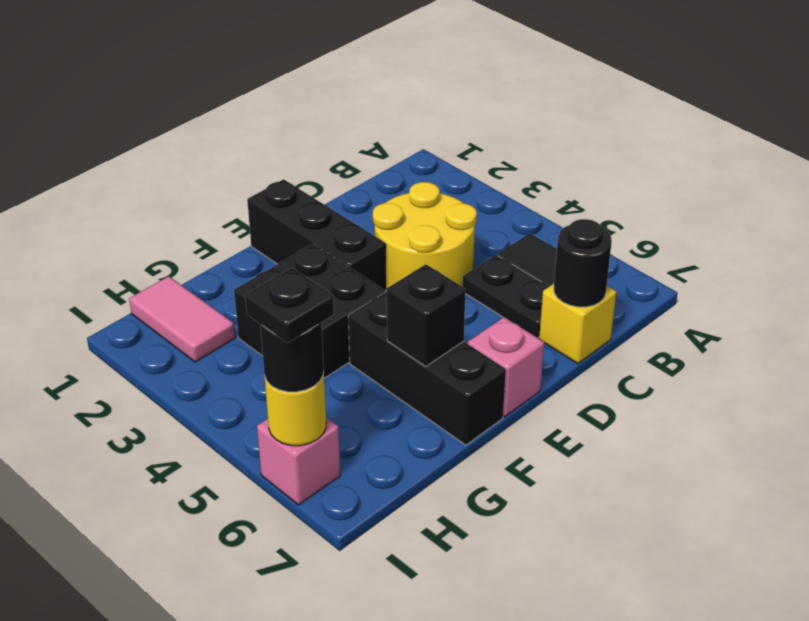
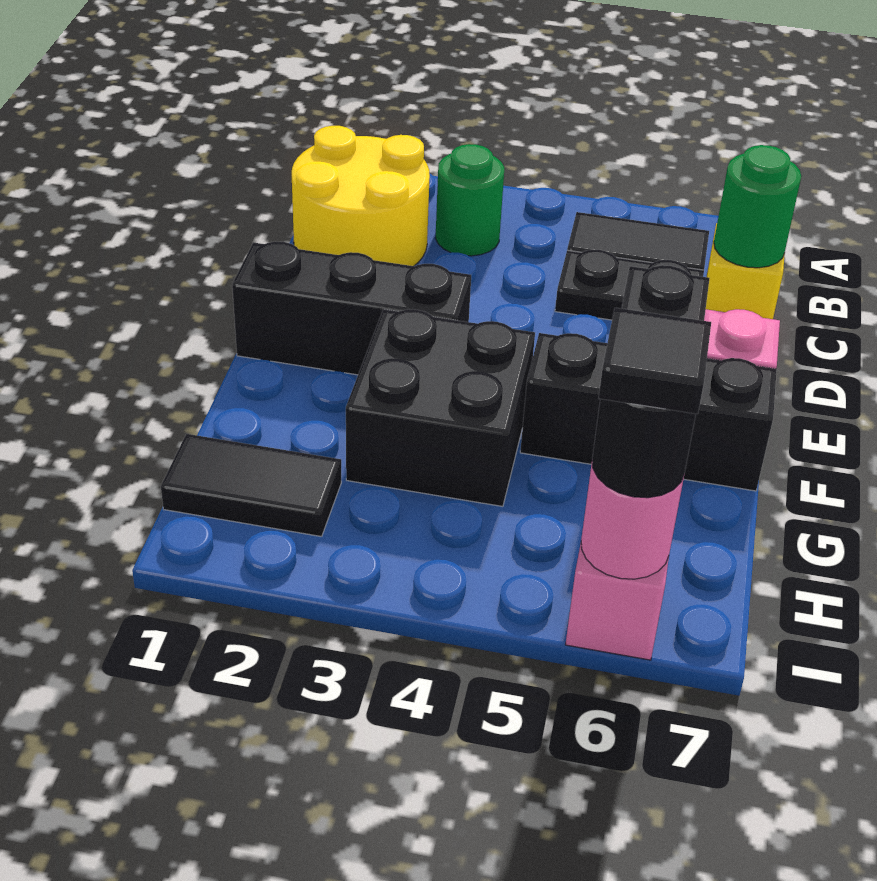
none -> green round brick B3 level 1
yellow round brick C3:D4 level 1 -> yellow round brick B1:C2 level 1
black round brick C7 level 2 -> green round brick C7 level 2
pink tile H1:H2 level 1 -> black tile H1:H2 level 1
yellow round brick I6 level 2 -> pink round brick I6 level 2
black plate I6 level 4 -> black tile I6 level 4

